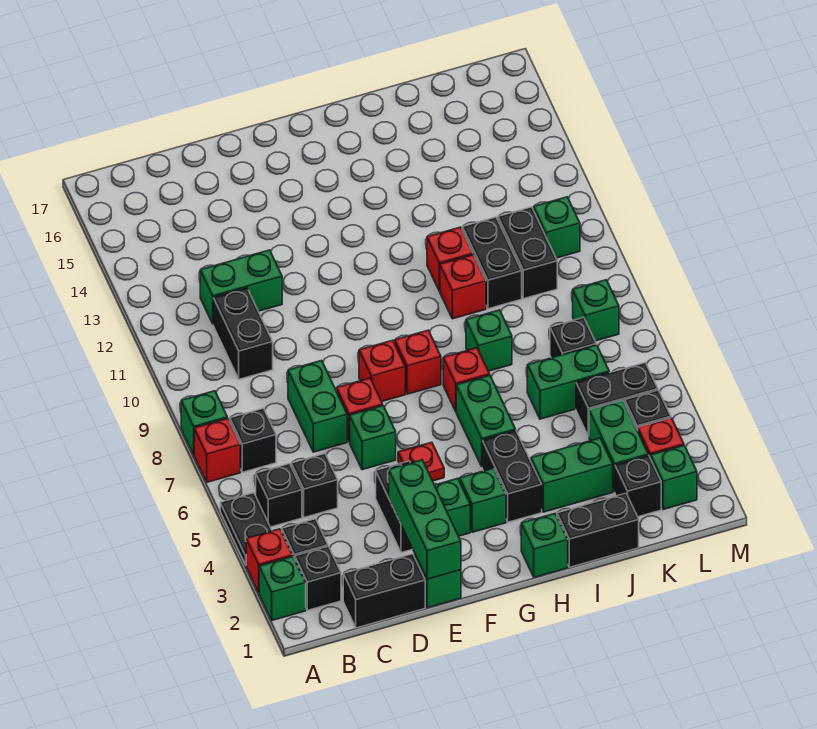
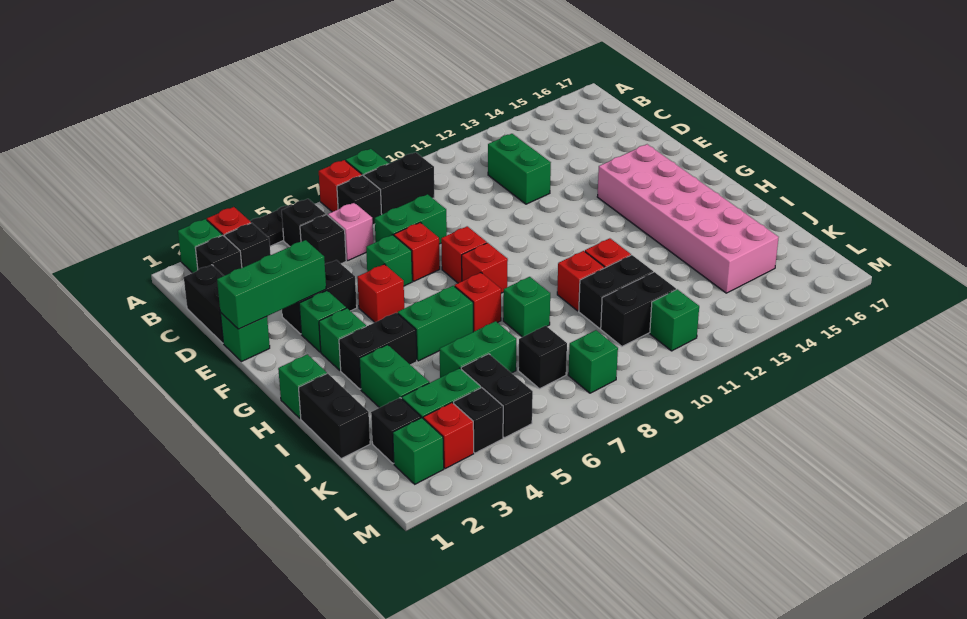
none -> pink brick C6 level 1
black brick C10:C11 level 1 -> black brick B8:B9 level 1
red plate F5 level 1 -> red brick F5 level 1
none -> pink brick F14:K15 level 1
green brick J6:K6 level 1 -> green brick J5:J6 level 1

